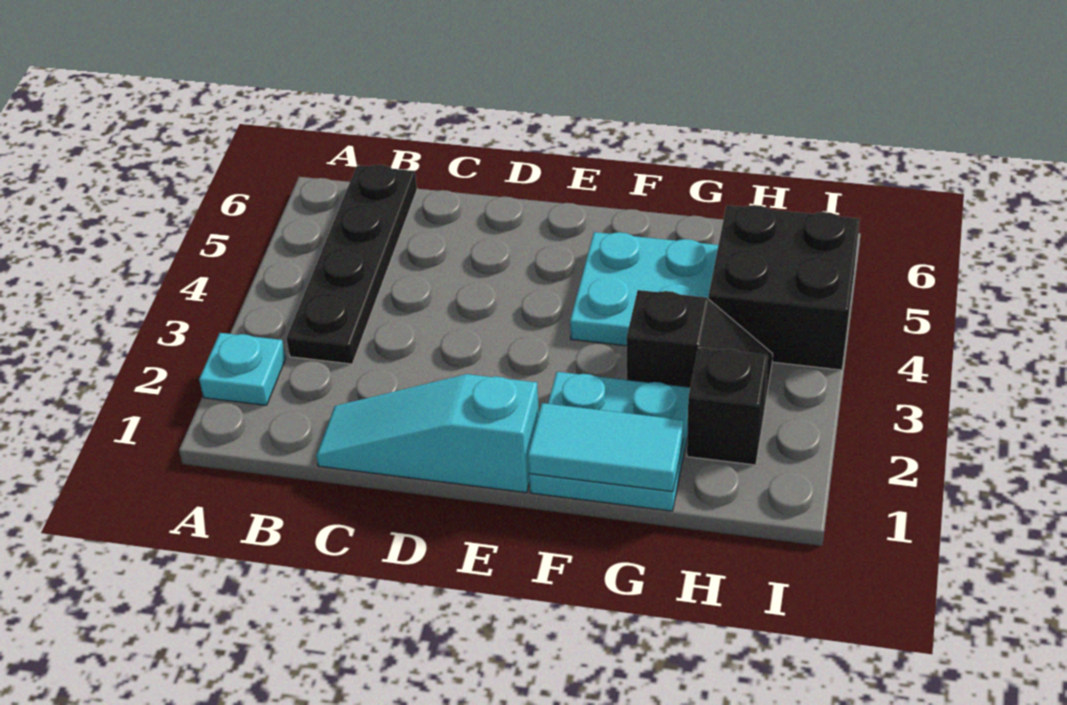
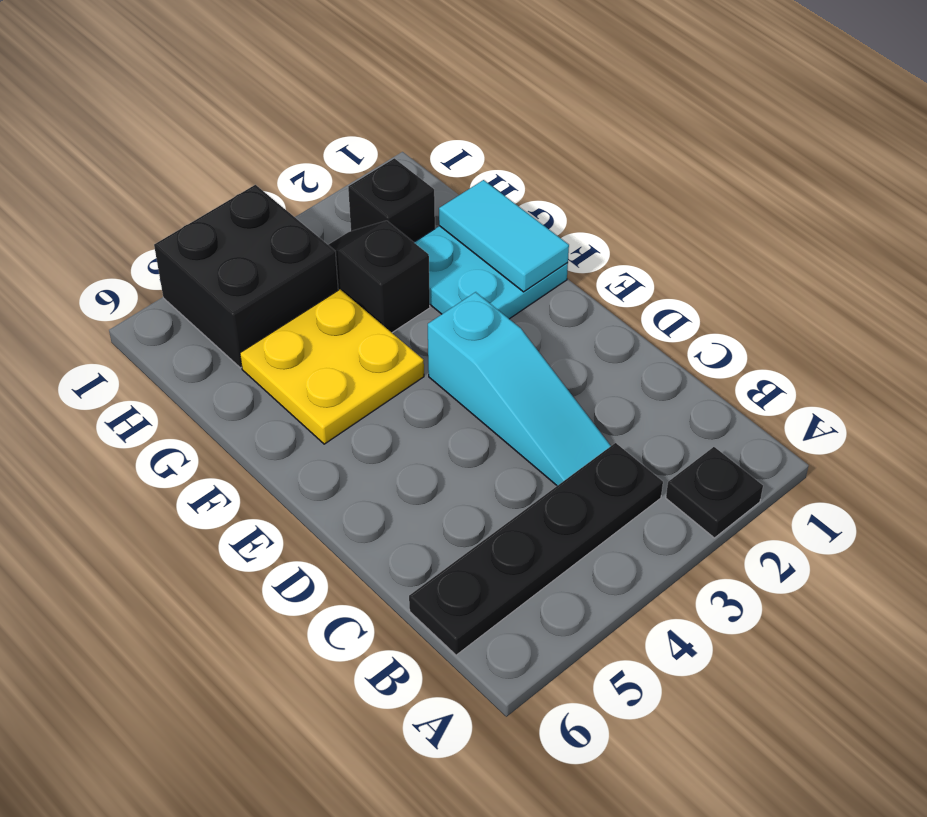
cyan plate A2 level 1 -> black plate A2 level 1
cyan slope C1:E1 level 1 top E -> cyan slope C3:E3 level 1 top E
cyan plate F4:G5 level 1 -> yellow plate F4:G5 level 1

